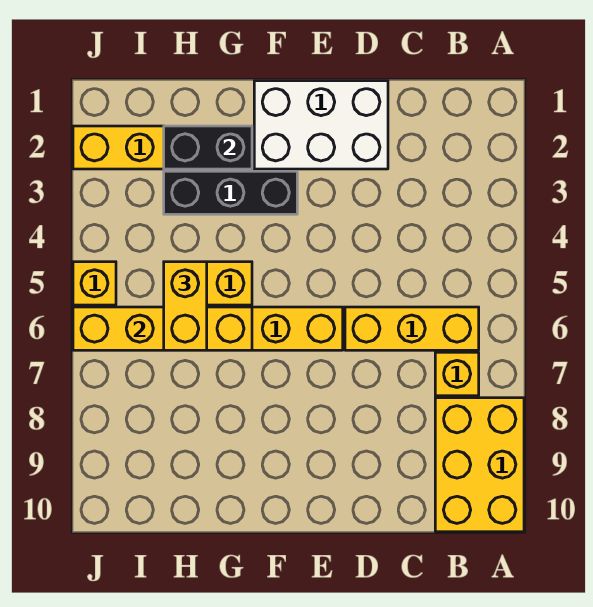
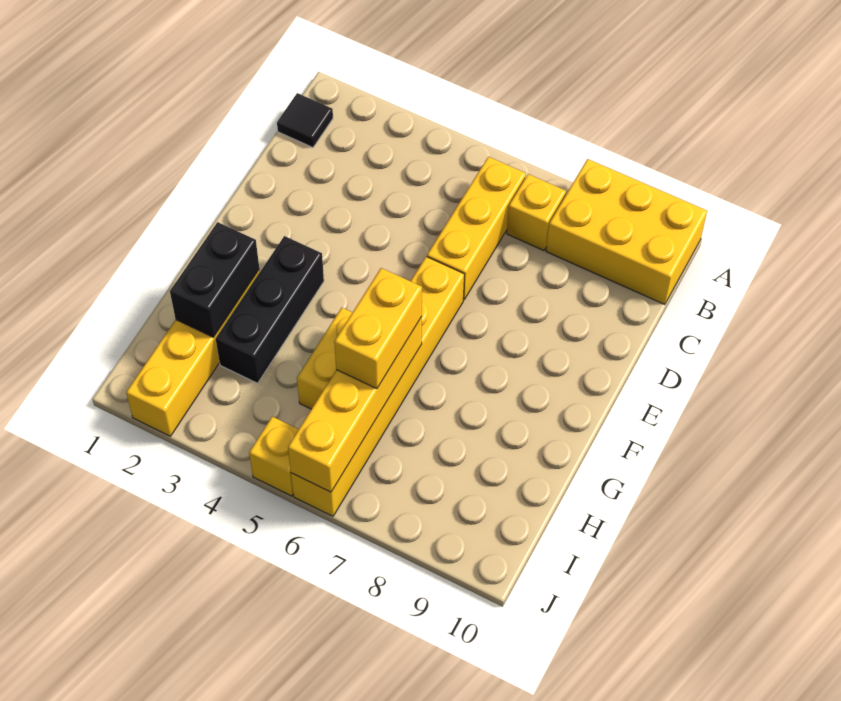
none -> black tile B1 level 1
white brick D1:F2 level 1 -> none
yellow brick H5:H6 level 3 -> yellow brick G6:H6 level 3

